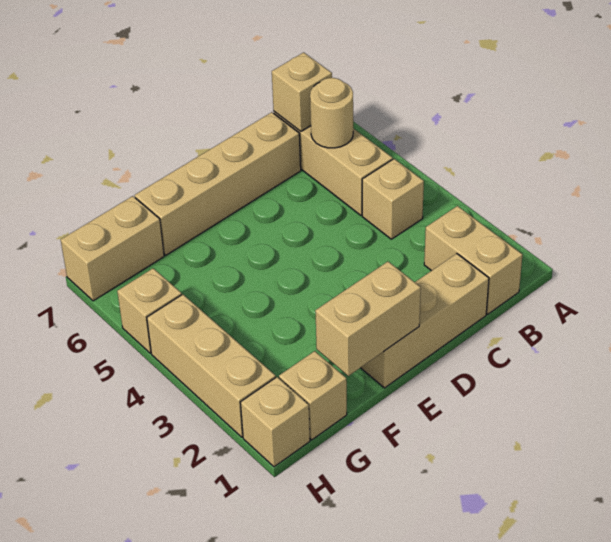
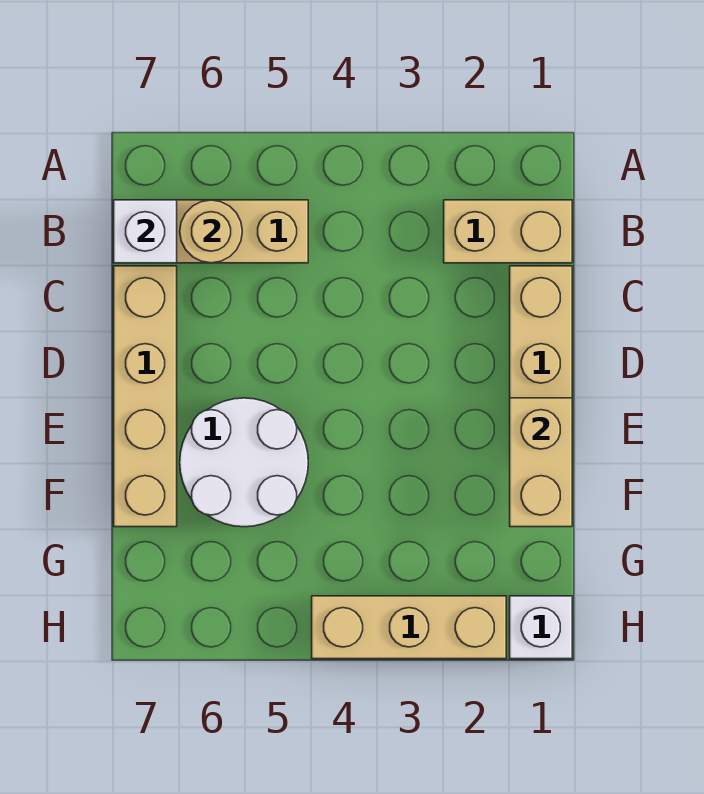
tan brick B4 level 1 -> none
tan brick B7 level 2 -> white brick B7 level 2
none -> white round brick E5:F6 level 1
tan brick G1 level 1 -> none
tan brick G7:H7 level 1 -> none
tan brick H1 level 1 -> white brick H1 level 1
tan brick H5 level 1 -> none

